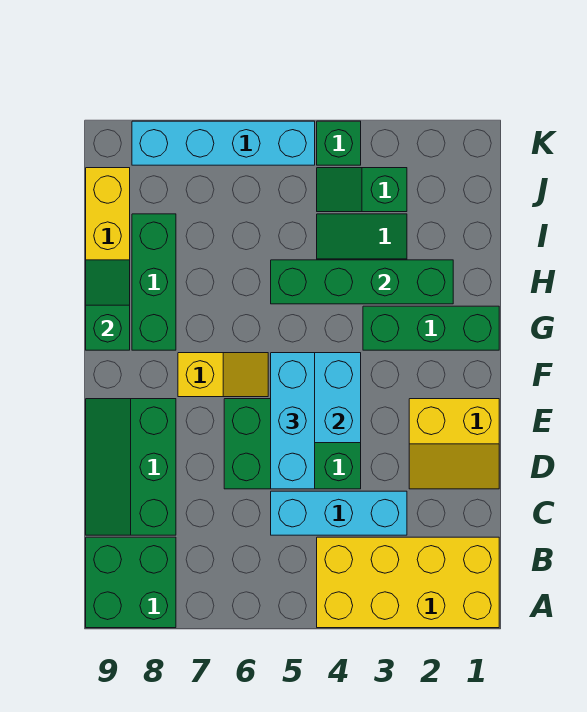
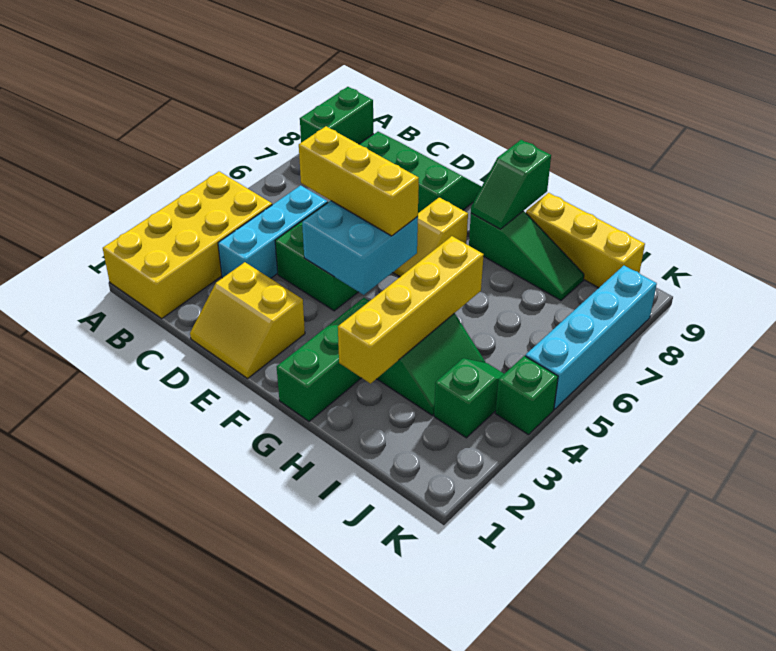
green brick A8:B9 level 1 -> green brick A8:A9 level 1
yellow slope D1:E2 level 1 top E -> yellow slope D1:E2 level 1 top 2
cyan brick D5:F5 level 3 -> yellow brick D5:F5 level 3
green brick G8:I8 level 1 -> green slope G8:I8 level 1 top G
green slope G9:H9 level 2 top G -> green slope G8:G9 level 2 top 9
green brick H2:H5 level 2 -> yellow brick H2:H5 level 2

